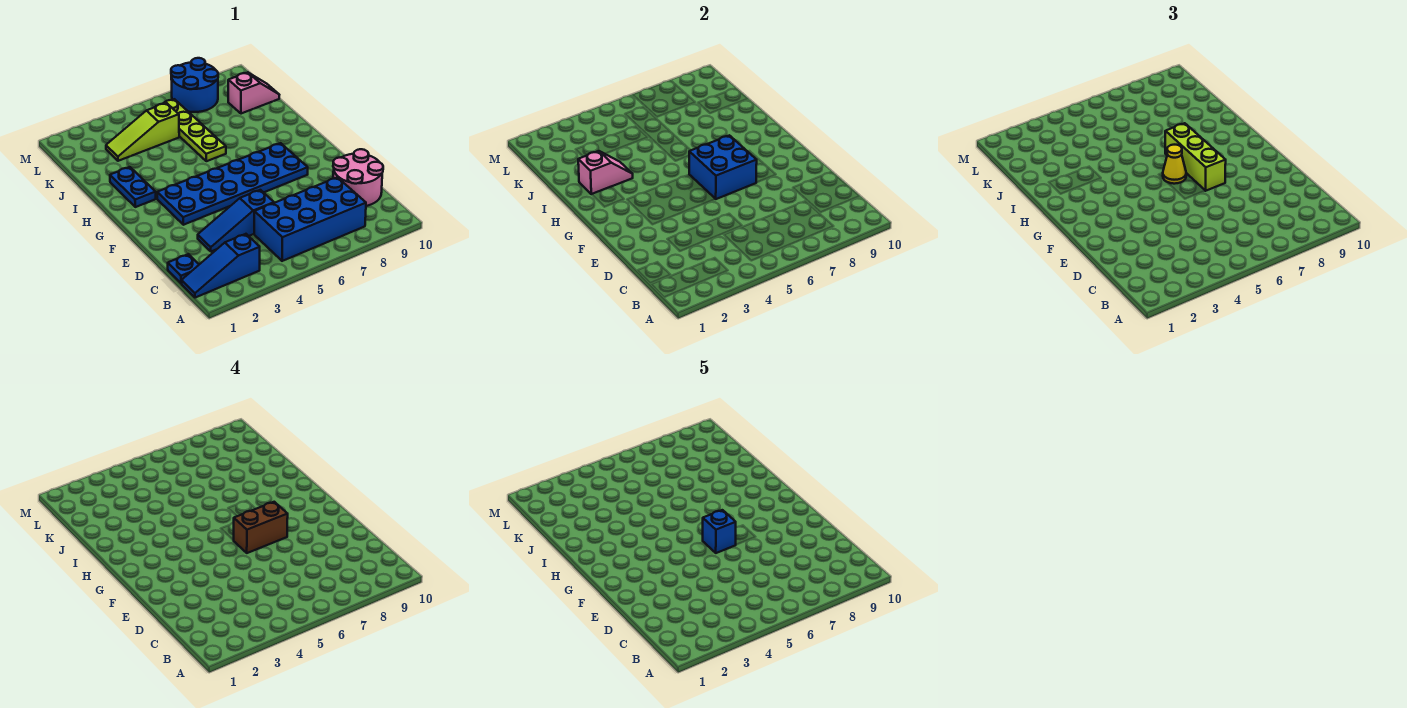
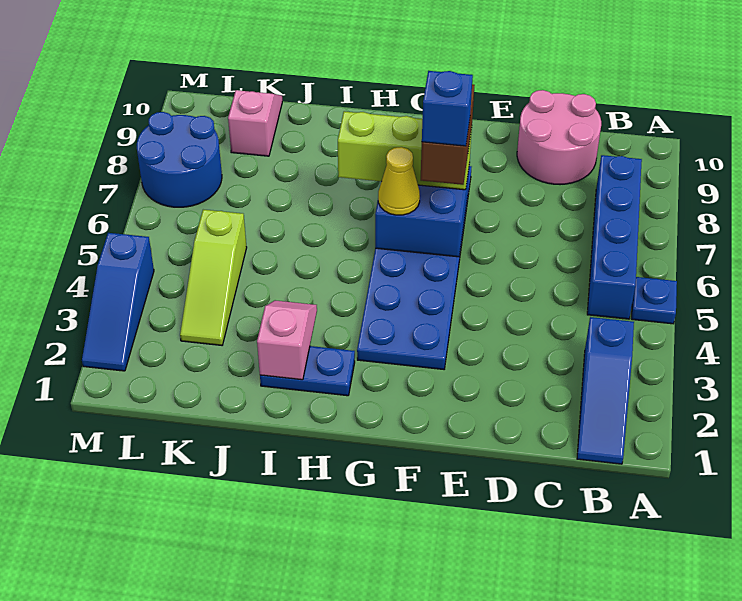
blue brick B5:C8 level 1 -> blue brick B5:B8 level 1
blue plate C1 level 1 -> blue plate A5 level 1
blue slope D3:D5 level 1 top 5 -> blue slope M2:M4 level 1 top 4
lime plate I6:L6 level 1 -> none

